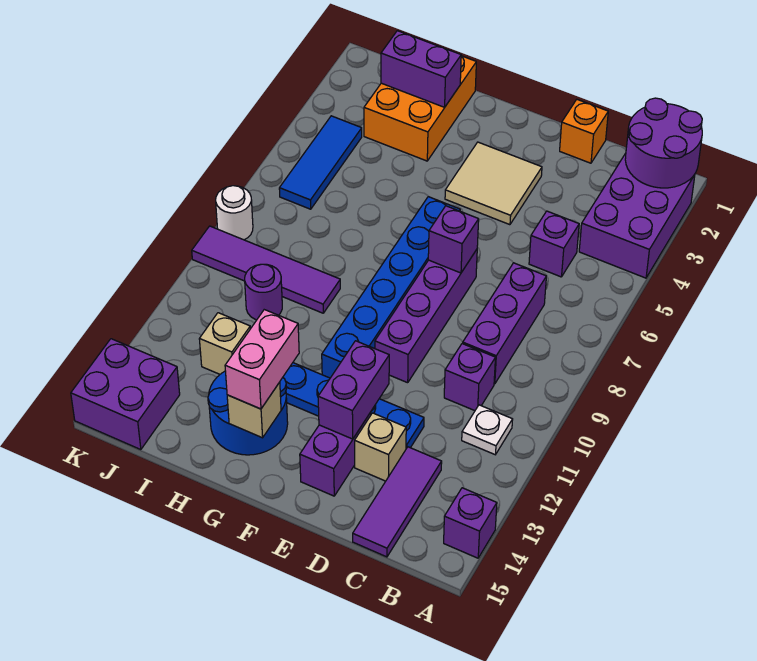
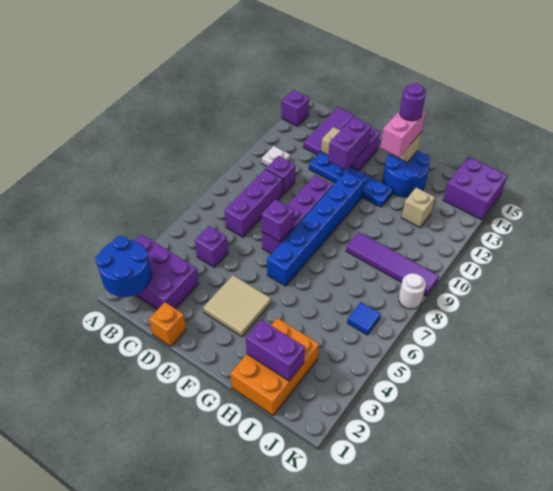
purple round brick A1:B2 level 2 -> blue round brick A1:B2 level 2
purple brick A2:B4 level 1 -> purple brick A2:C3 level 1
purple round brick I10 level 1 -> purple round brick G14 level 4
blue tile J4:J6 level 1 -> blue tile J6 level 1

